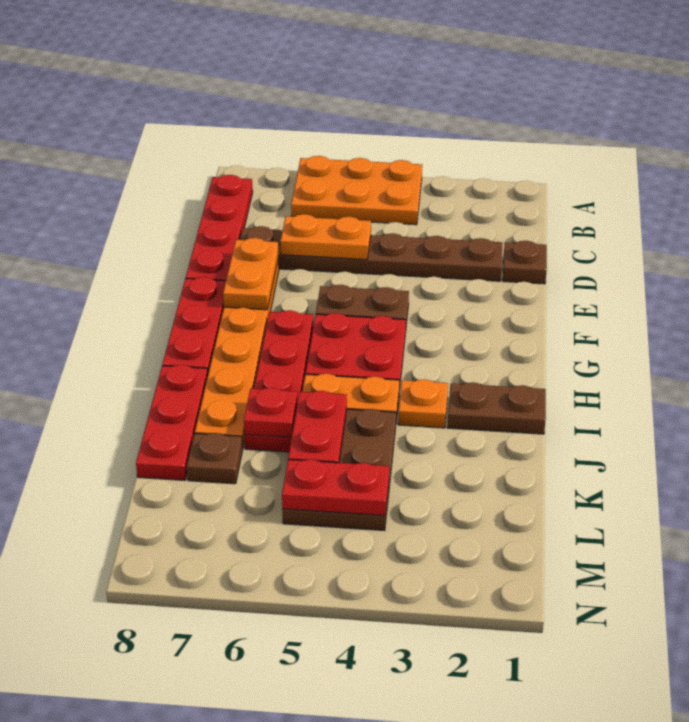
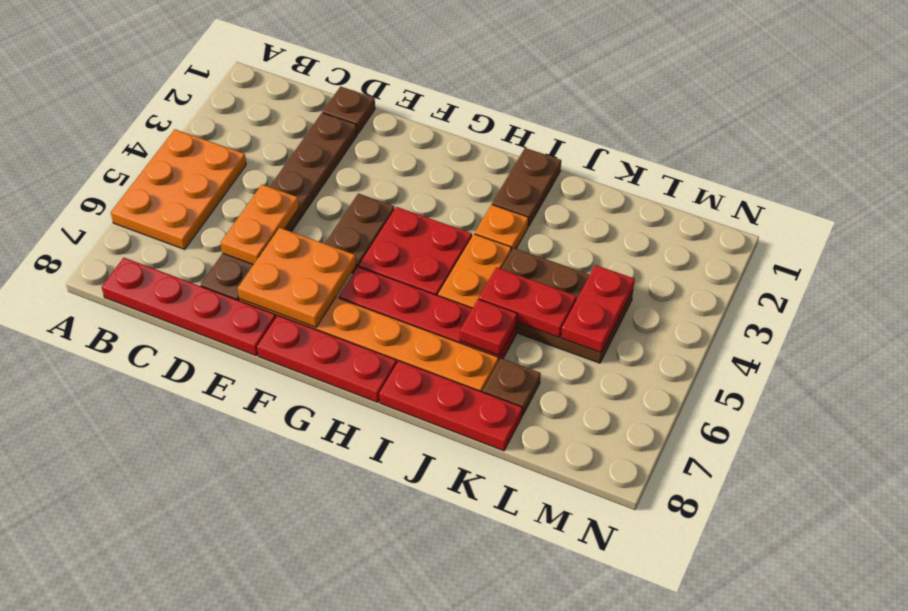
orange plate E7:F7 level 2 -> orange plate E6:F7 level 2

